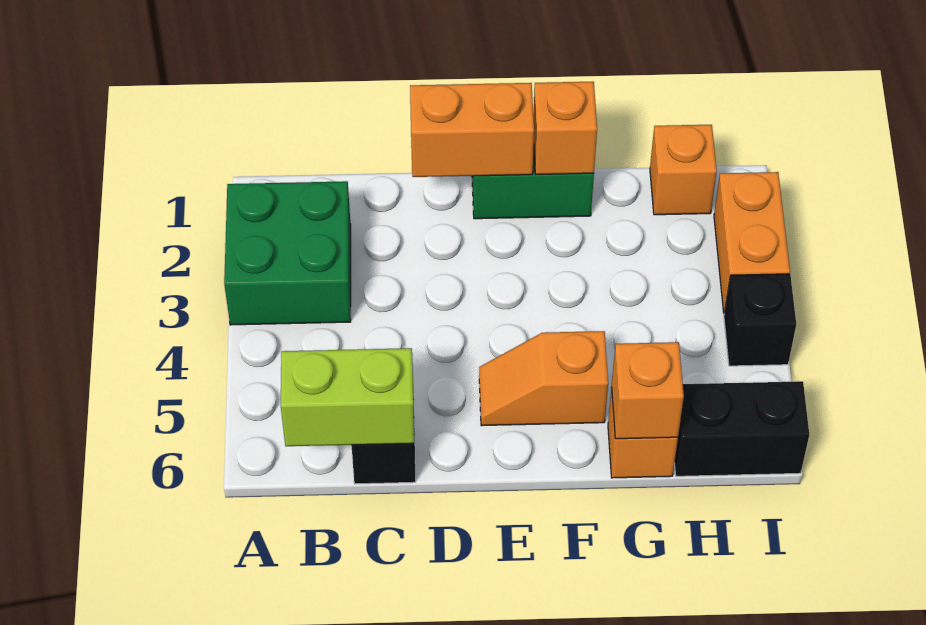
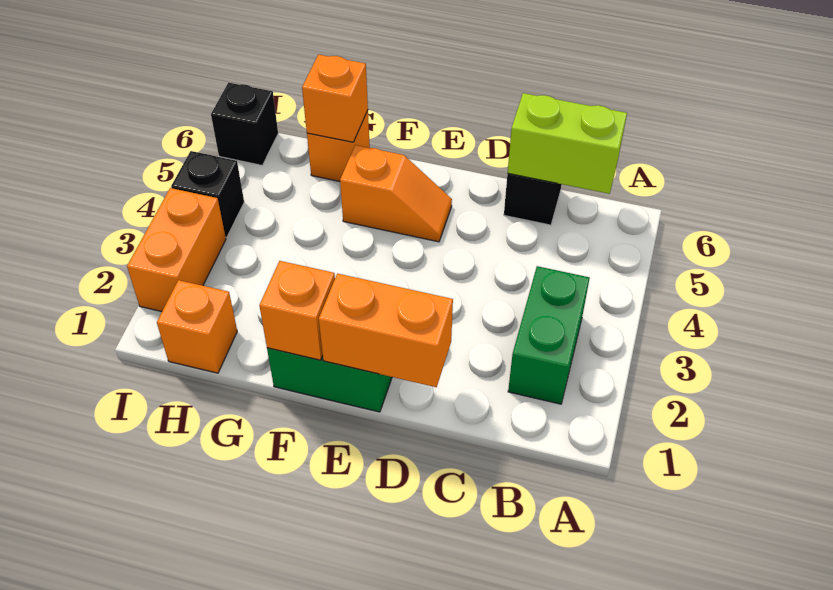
green brick A2:B3 level 1 -> green brick B2:B3 level 1
black brick H6:I6 level 1 -> black brick I6 level 1

